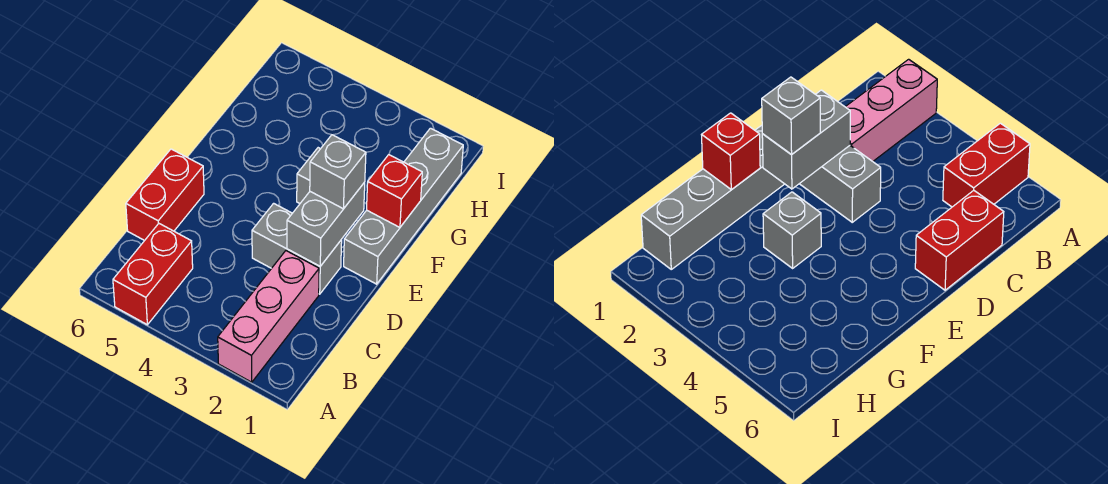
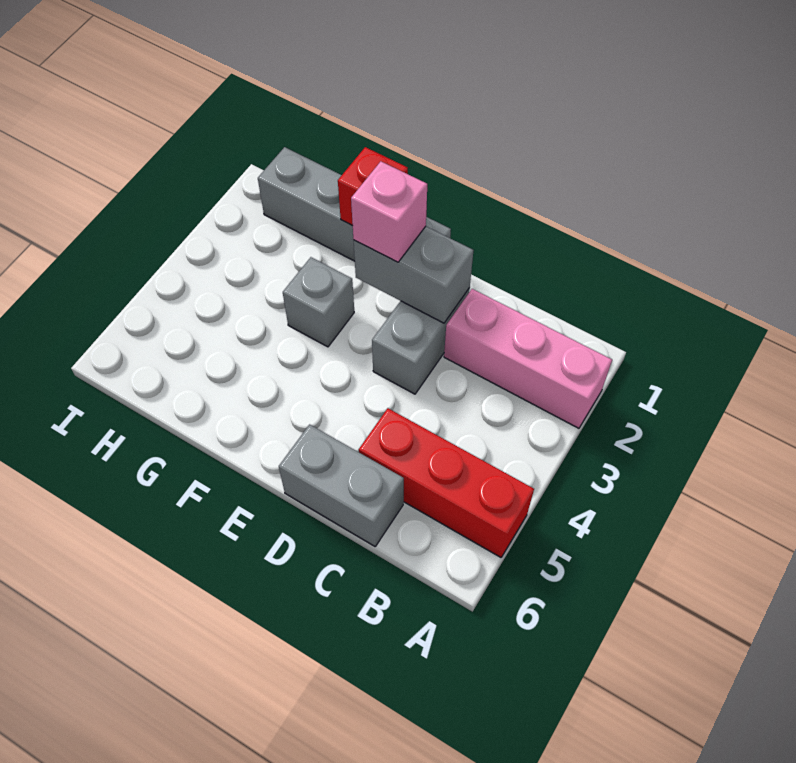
red brick A5:B5 level 1 -> red brick A5:C5 level 1
red brick C6:D6 level 1 -> grey brick C6:D6 level 1
grey brick E2 level 3 -> pink brick E2 level 3

